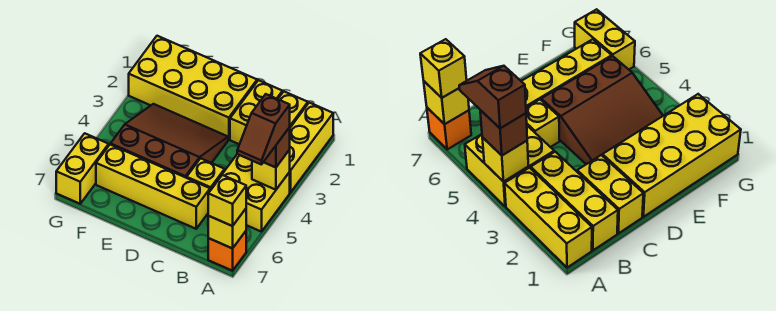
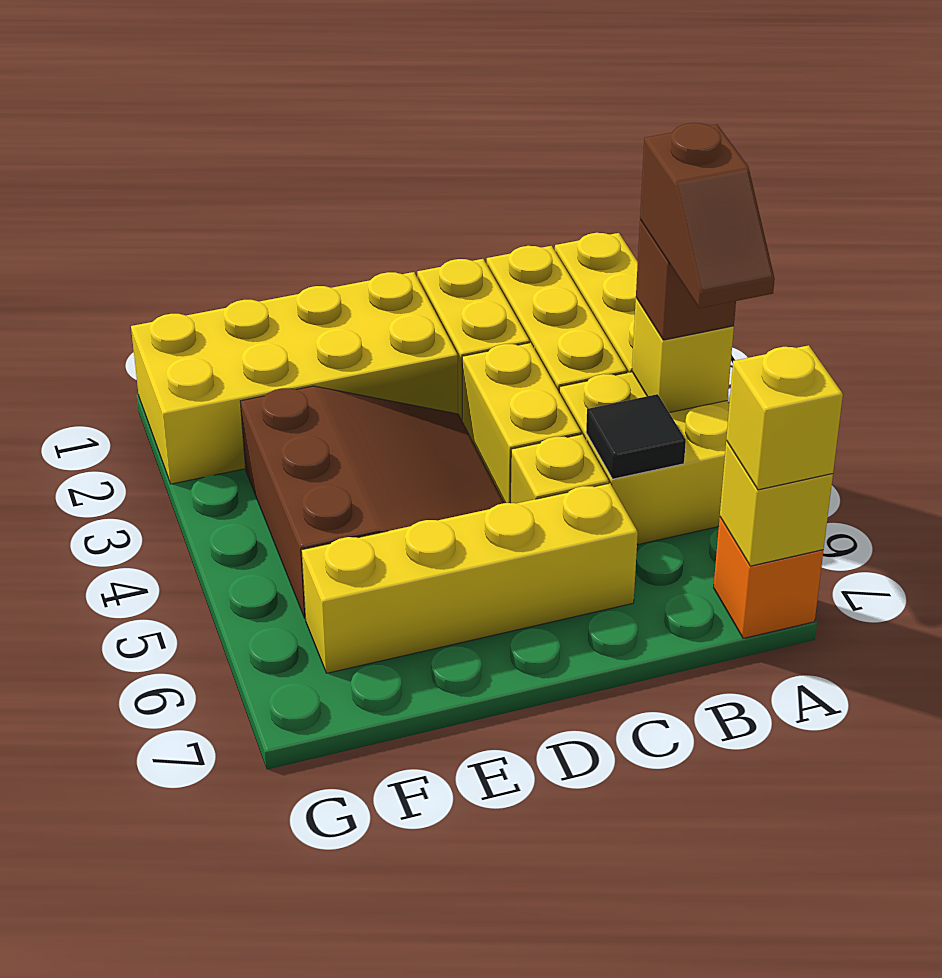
none -> black tile B5 level 2
brown slope D3:F5 level 1 top 5 -> brown slope D3:F5 level 1 top F
yellow brick G6:G7 level 1 -> yellow brick C3:C4 level 1

